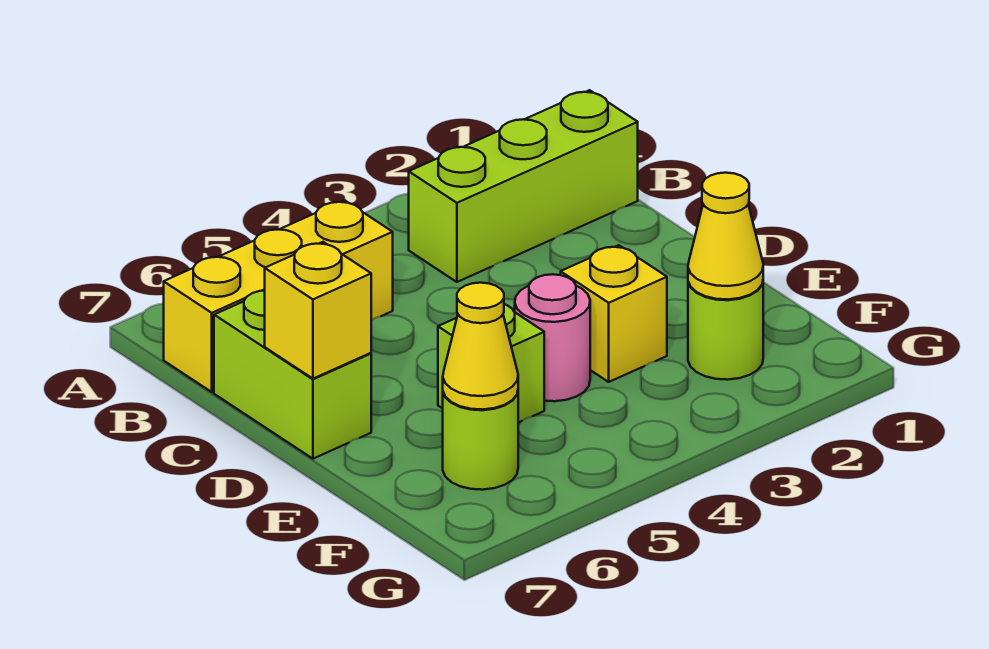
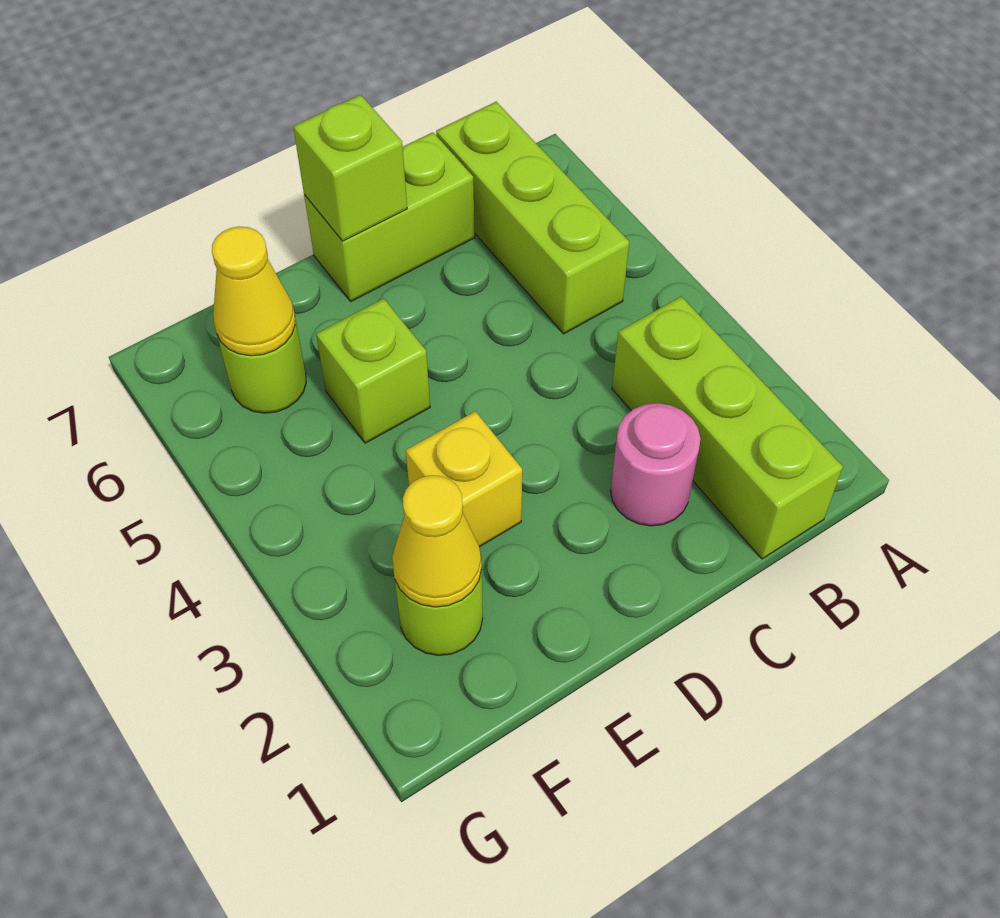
yellow brick B5:B7 level 1 -> lime brick B5:B7 level 1
yellow brick D7 level 2 -> lime brick D7 level 2
pink round brick E4 level 1 -> pink round brick C2 level 1

